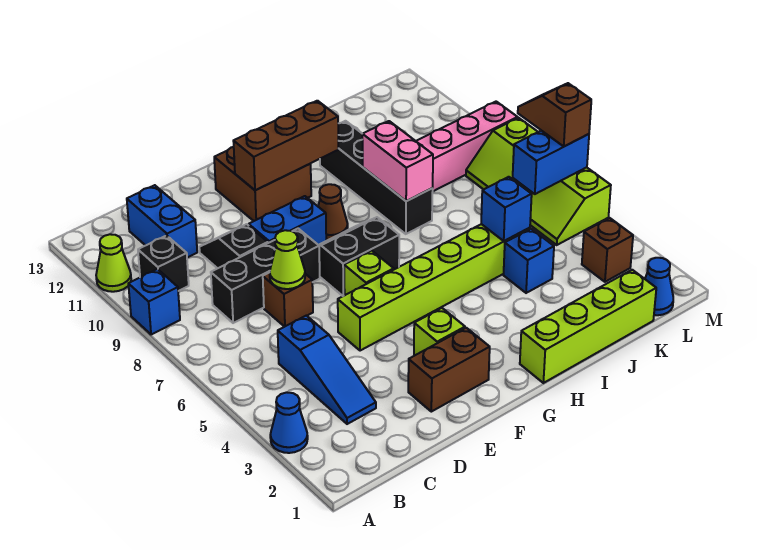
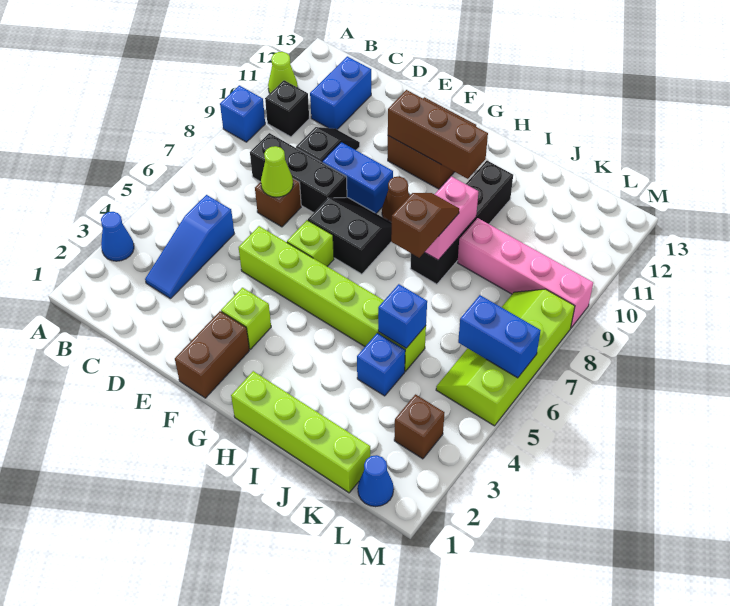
brown brick E2:F2 level 1 -> brown brick F1:F2 level 1
brown slope M6:M7 level 3 top 6 -> brown slope I7:I8 level 3 top 7

